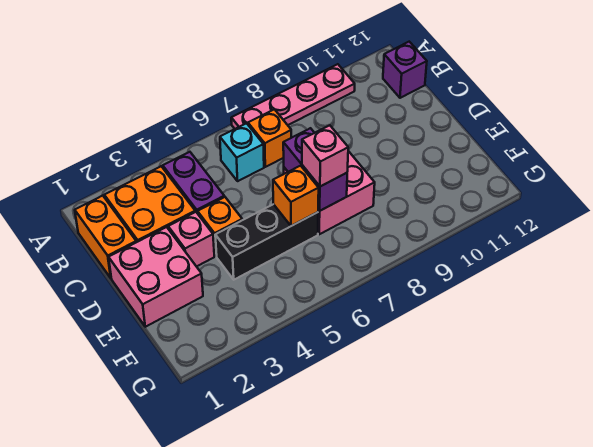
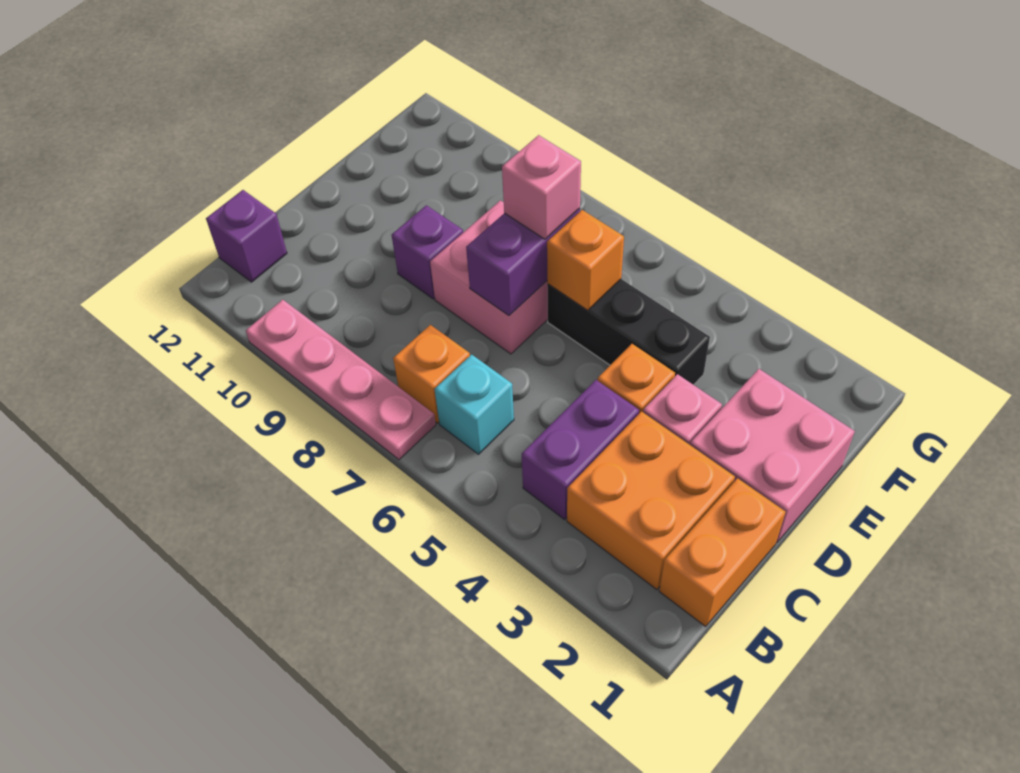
none -> purple brick D9 level 1

